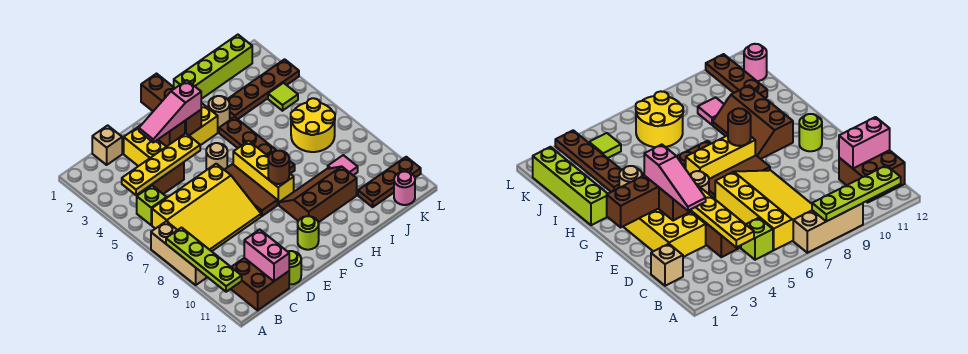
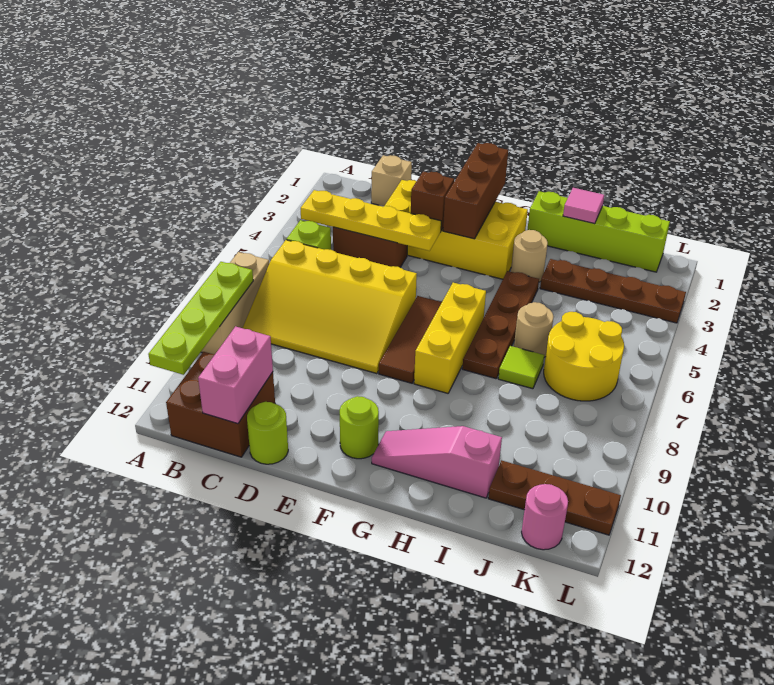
pink slope D3:F3 level 3 top F -> pink slope G11:I11 level 1 top I
tan round brick F5 level 1 -> tan round brick I6 level 1
brown round brick G8 level 2 -> none
brown slope G9:I10 level 1 top 10 -> none
pink tile J9 level 1 -> pink tile I1 level 2
lime tile K4 level 1 -> lime tile I7 level 1

